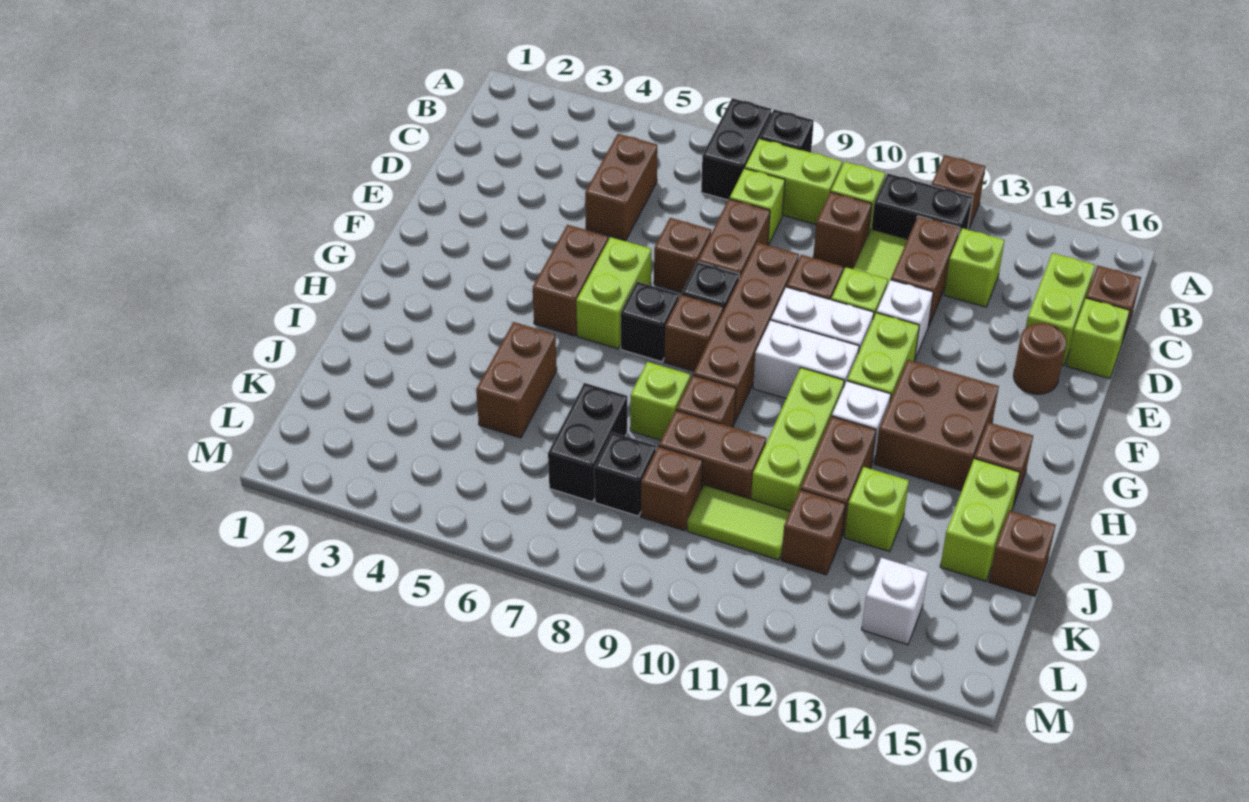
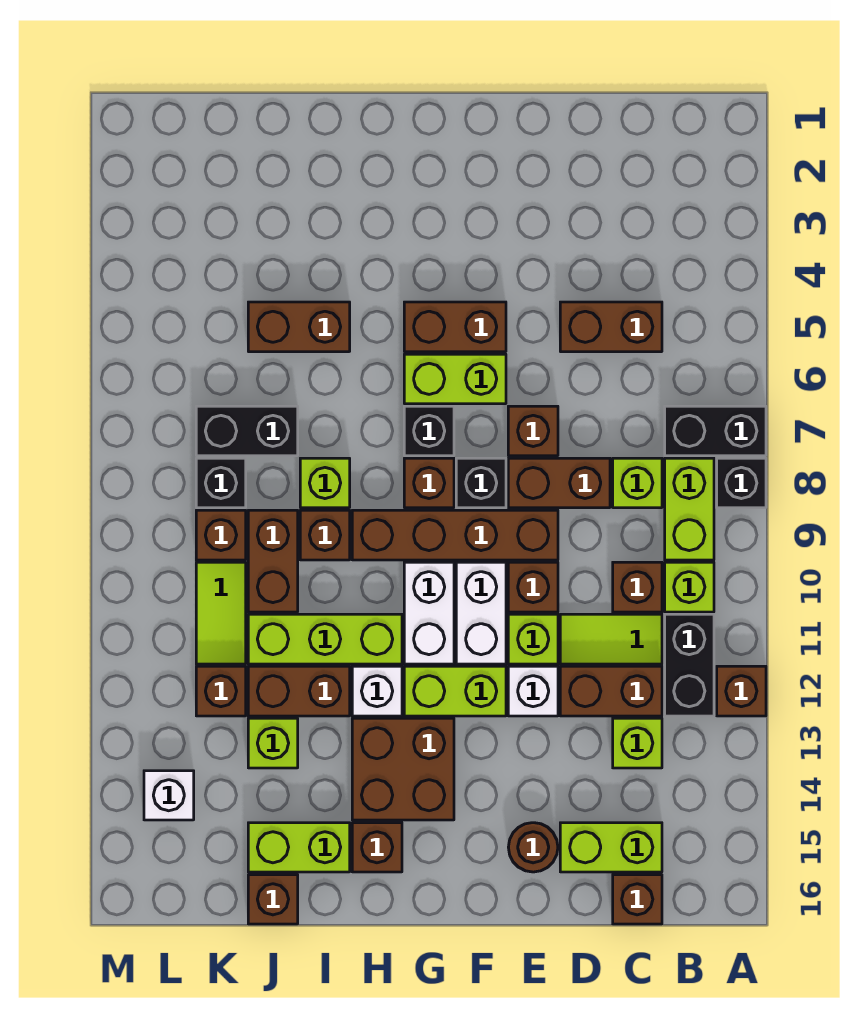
lime brick D16 level 1 -> none

